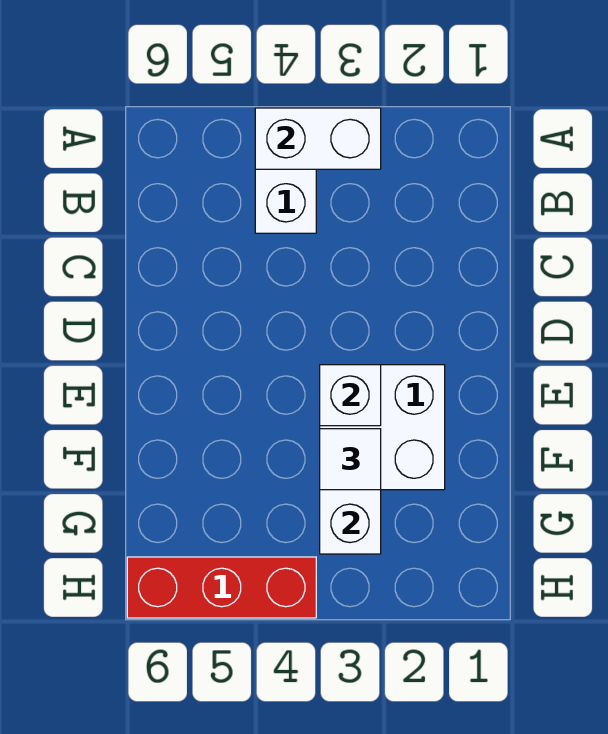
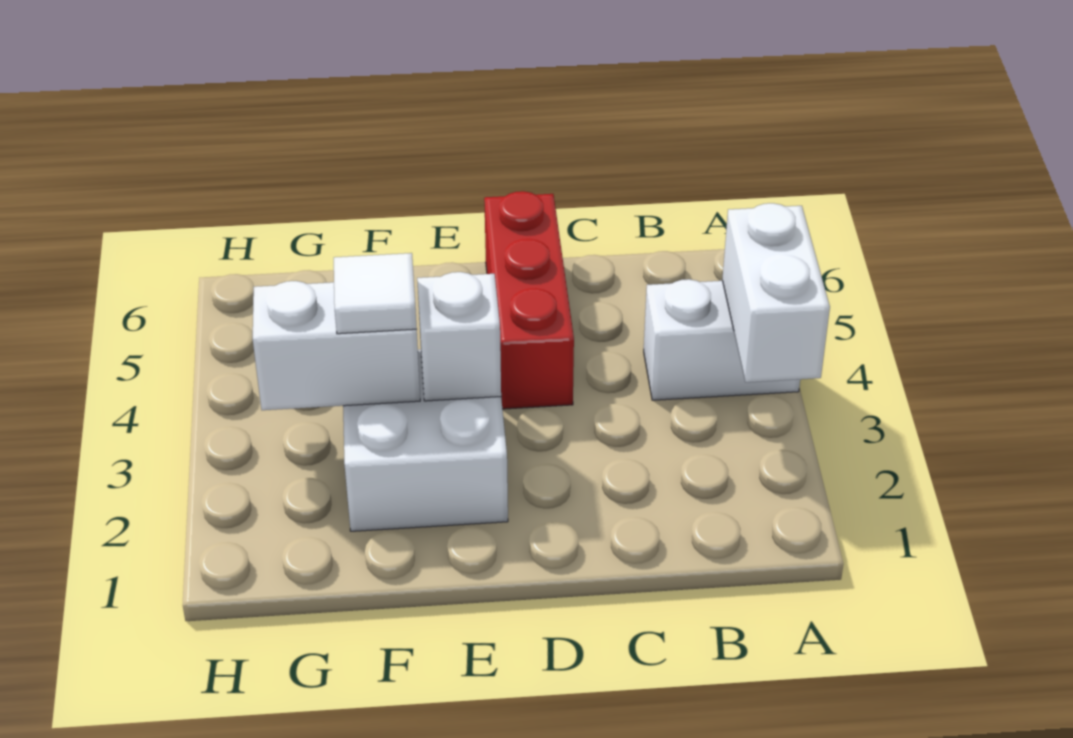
red brick H4:H6 level 1 -> red brick D4:D6 level 1

